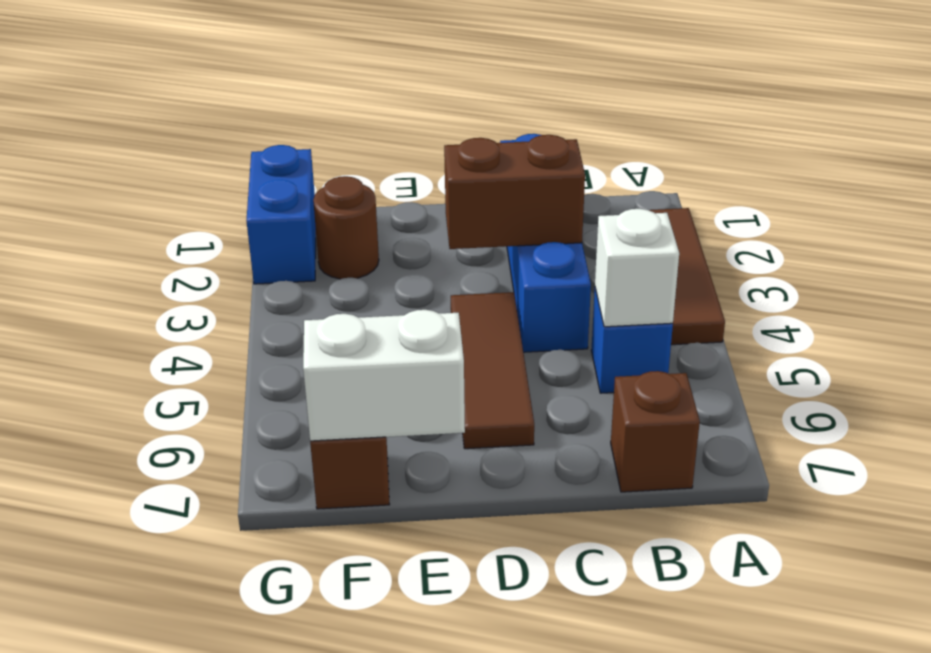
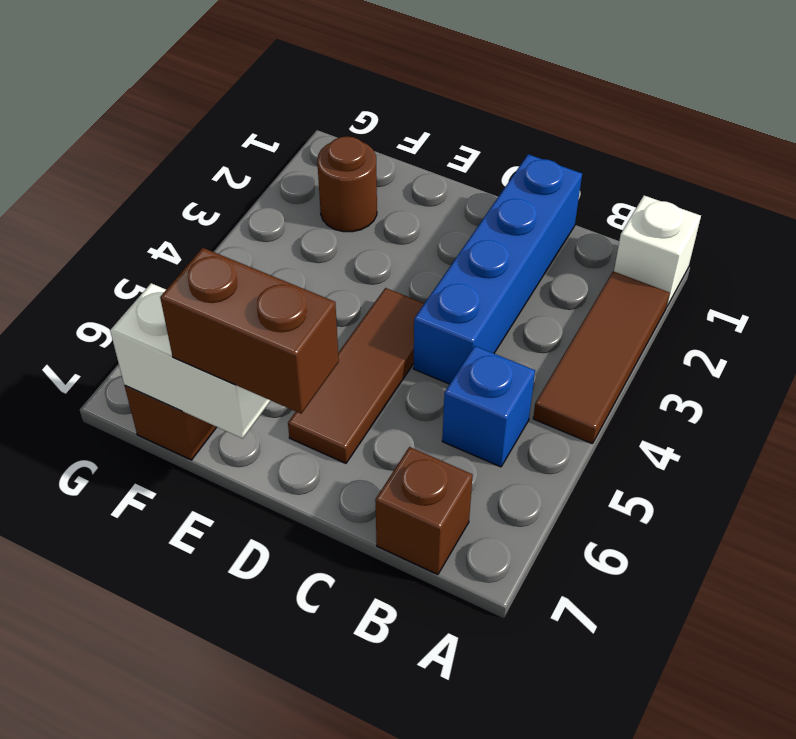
white brick B5 level 2 -> white brick A1 level 1
brown brick C3:D3 level 2 -> brown brick D7:E7 level 3
blue brick G1:G2 level 1 -> none

